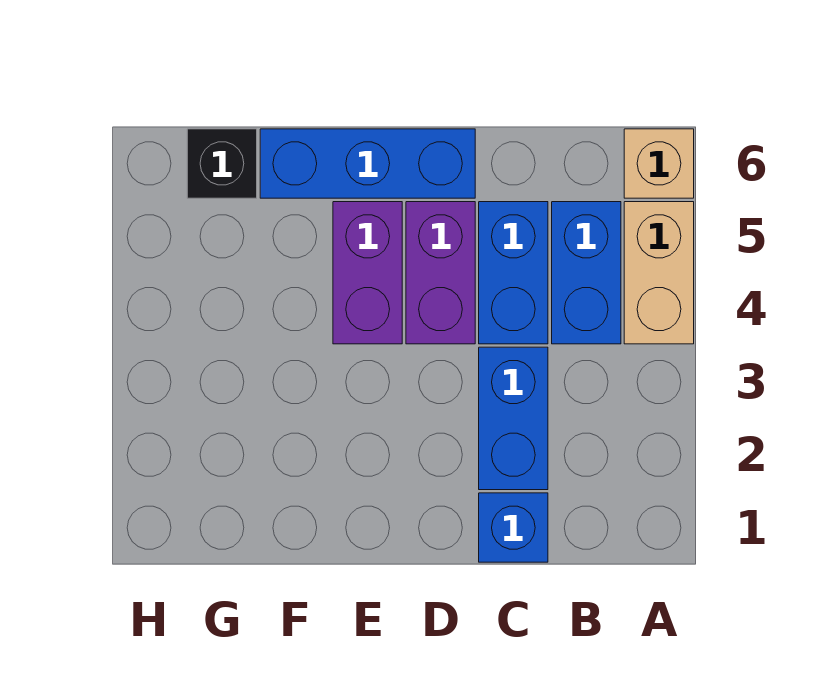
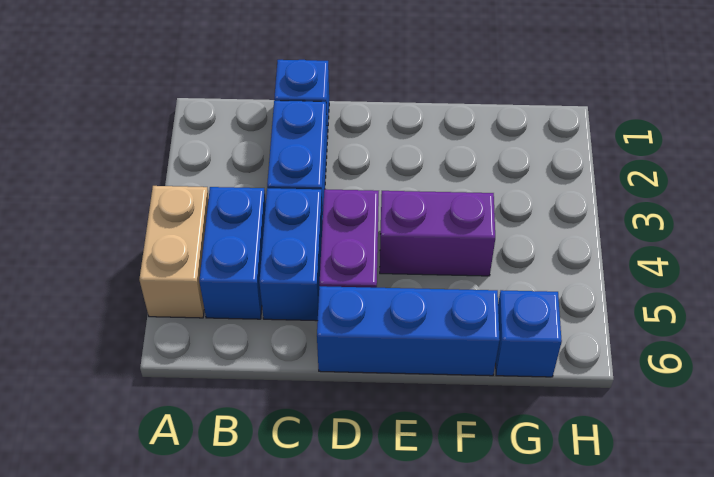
tan brick A6 level 1 -> none
purple brick E4:E5 level 1 -> purple brick E4:F4 level 1
black brick G6 level 1 -> blue brick G6 level 1

